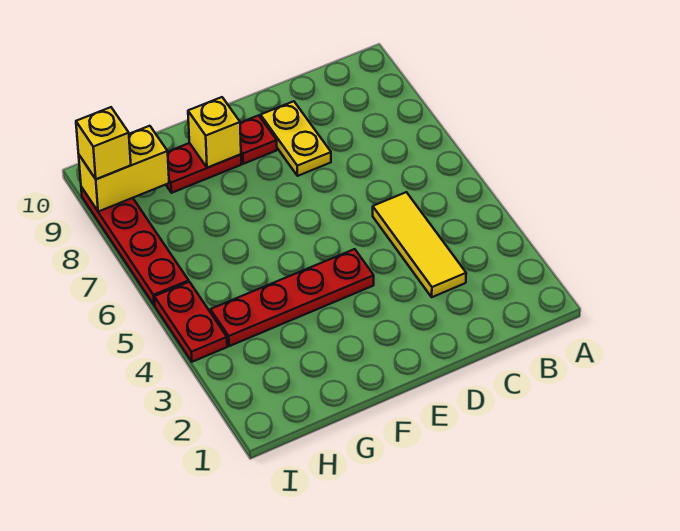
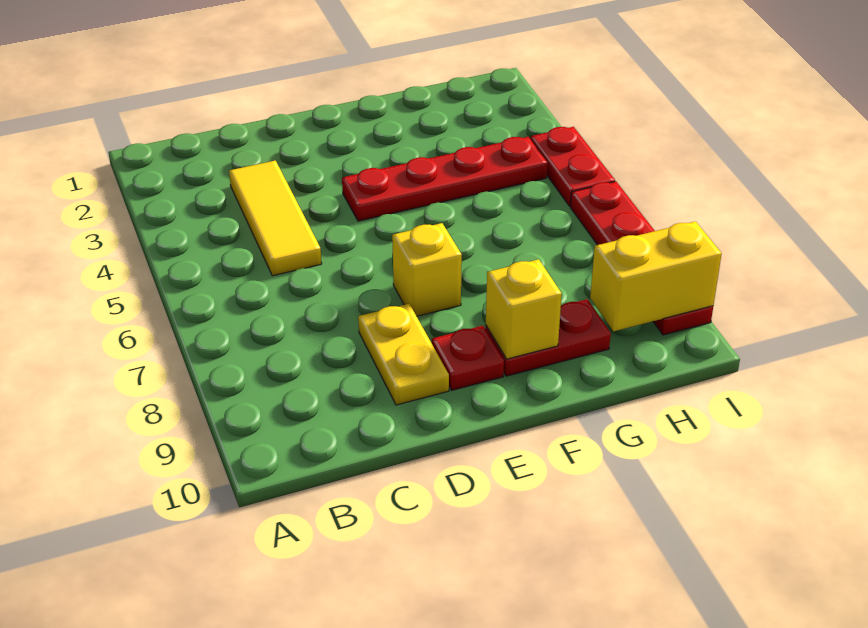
yellow brick I9 level 3 -> yellow brick E7 level 1

